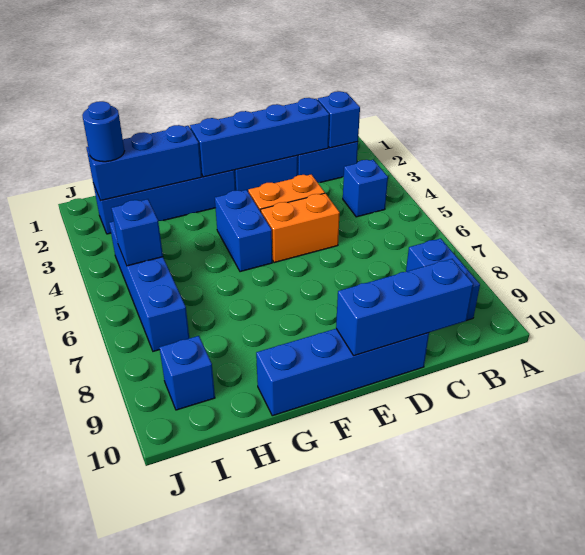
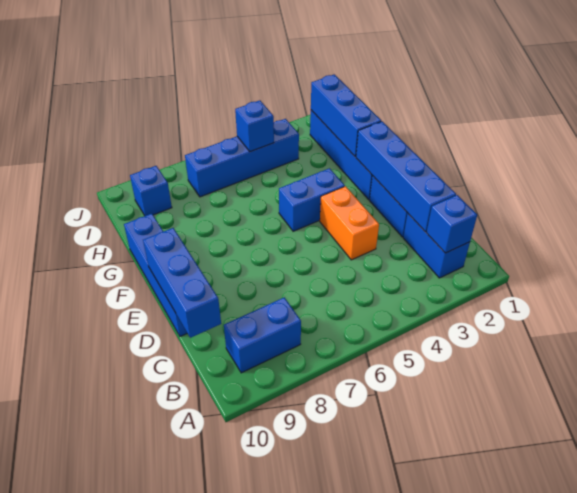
blue brick B4 level 1 -> none
orange brick D5:E5 level 1 -> none
blue round brick I2 level 3 -> none

